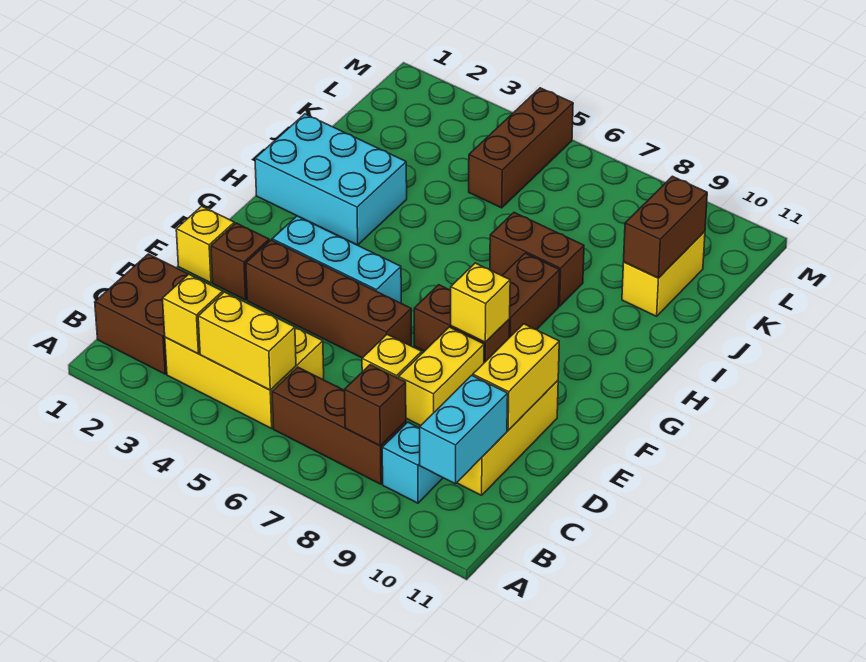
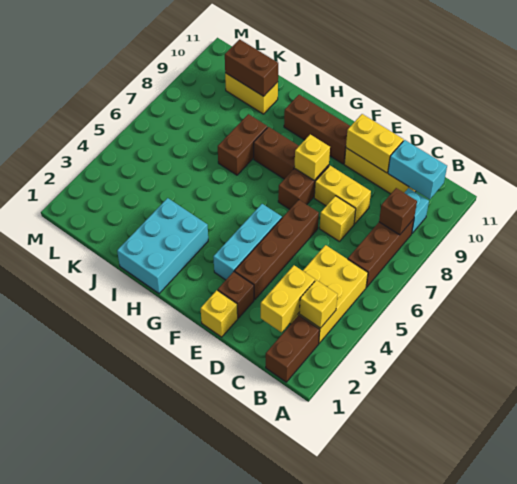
brown brick B1:C2 level 1 -> brown brick B1:B2 level 1
yellow brick B4:B5 level 2 -> yellow brick C2:C3 level 2
brown brick K5:M5 level 1 -> brown brick F10:H10 level 1

